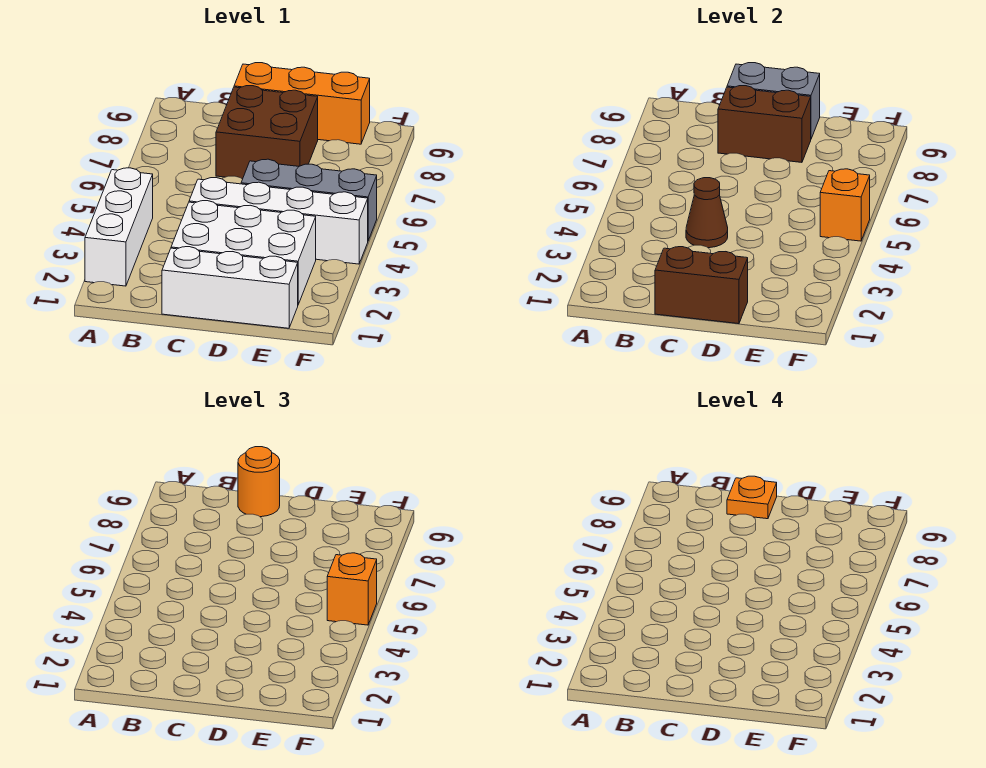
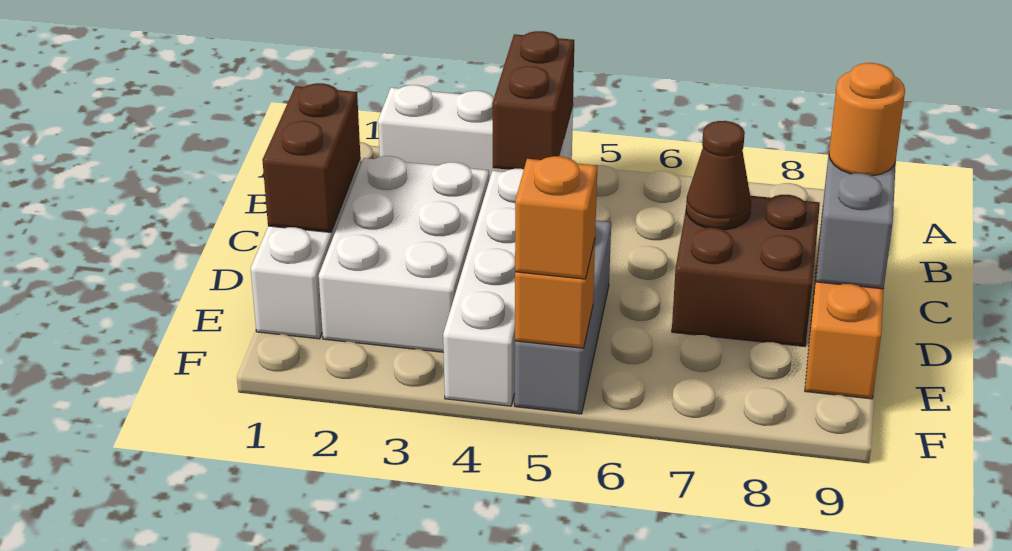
brown cone C4 level 2 -> brown cone C7 level 2
brown brick C8:D8 level 2 -> brown brick A4:B4 level 2
orange plate C9 level 4 -> none

